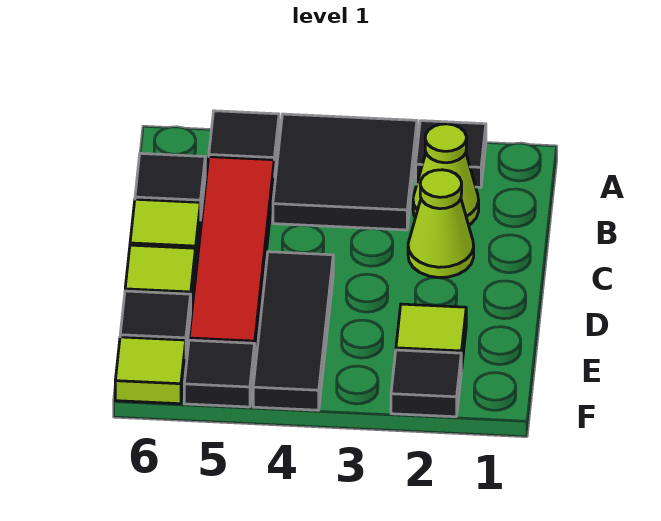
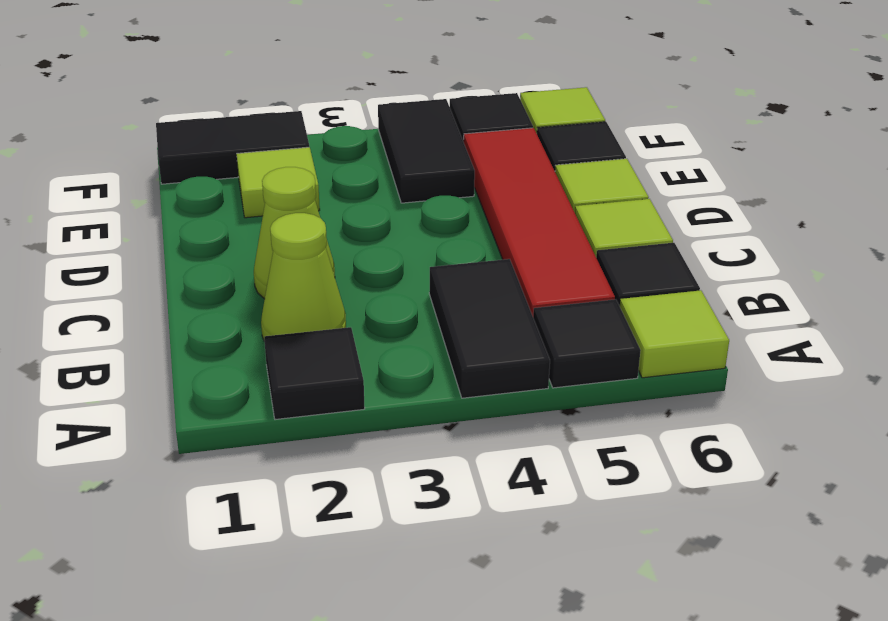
black tile A3:B4 level 1 -> black tile A4:B4 level 1
none -> lime tile A6 level 1
black tile D4:F4 level 1 -> black tile E4:F4 level 1
black tile F2 level 1 -> black tile F1:F2 level 1

